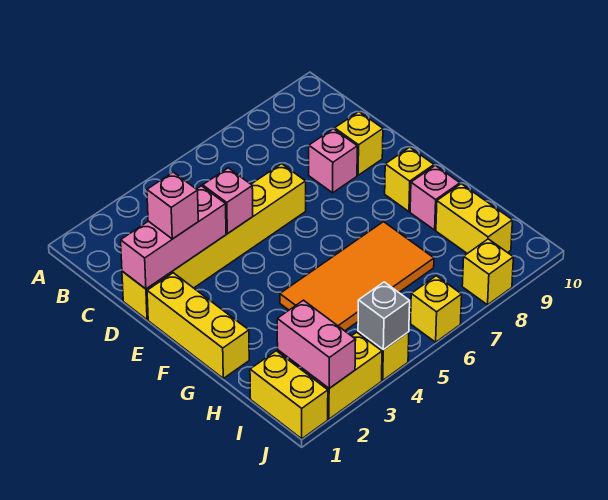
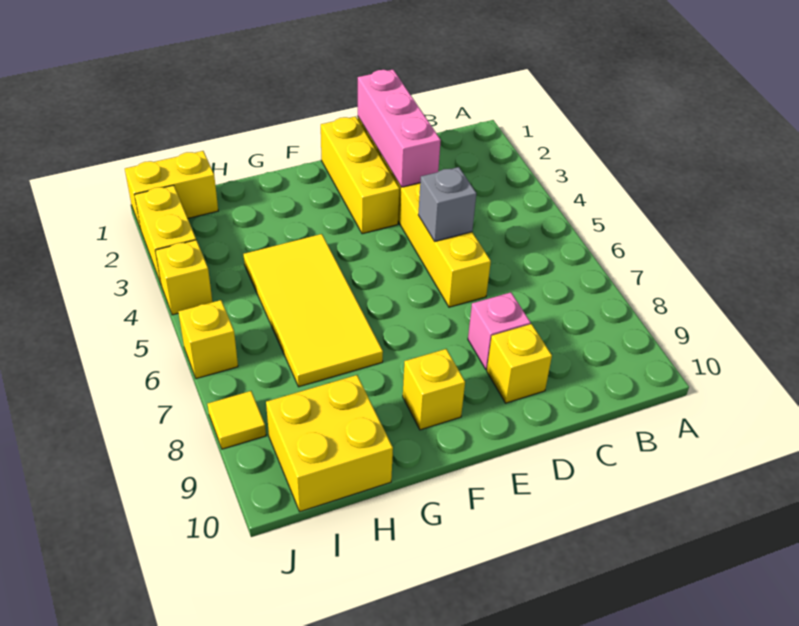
pink brick D2 level 3 -> none
pink brick D4 level 2 -> none
yellow brick E1:G1 level 1 -> yellow brick E1:E3 level 1
orange tile G4:H7 level 1 -> yellow tile G4:H7 level 1
pink brick G9 level 1 -> none
yellow brick H9:I9 level 1 -> yellow brick H9:I10 level 1
pink brick I2:J2 level 2 -> none
grey brick J4 level 2 -> grey brick D5 level 2
yellow brick J8 level 1 -> yellow tile J8 level 1

